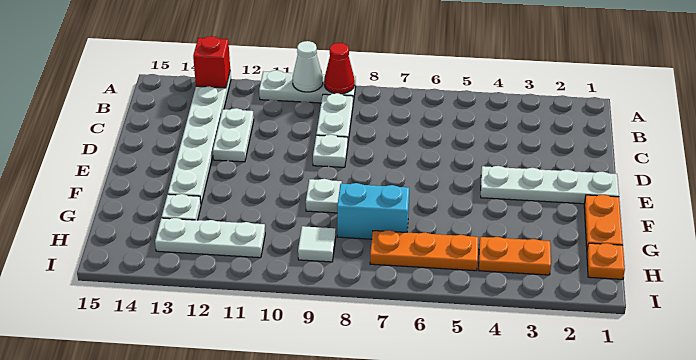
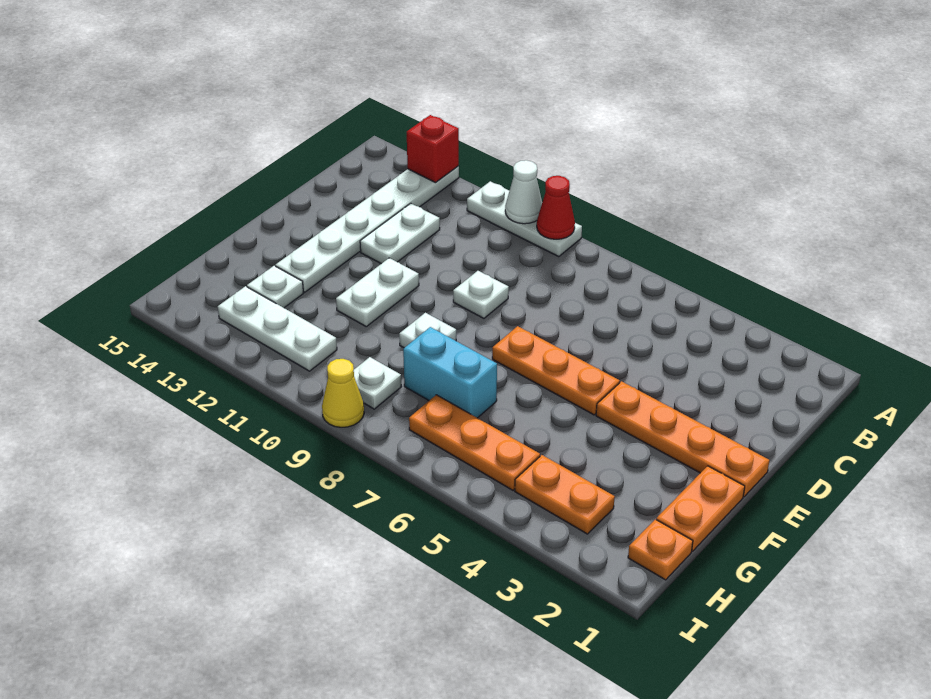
white plate B9:C9 level 1 -> white plate E11:F11 level 1
white plate E1:E4 level 1 -> orange plate E1:E4 level 1
none -> orange plate E5:E7 level 1
white tile H9 level 1 -> white plate H9 level 1
none -> yellow cone I9 level 1

